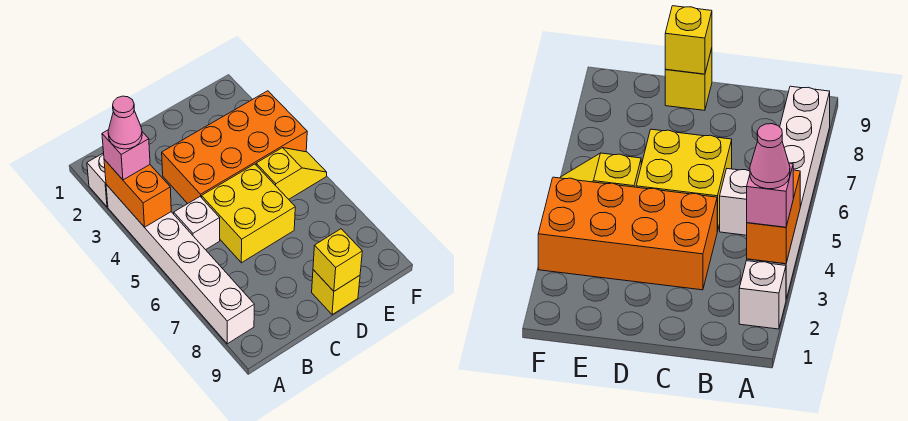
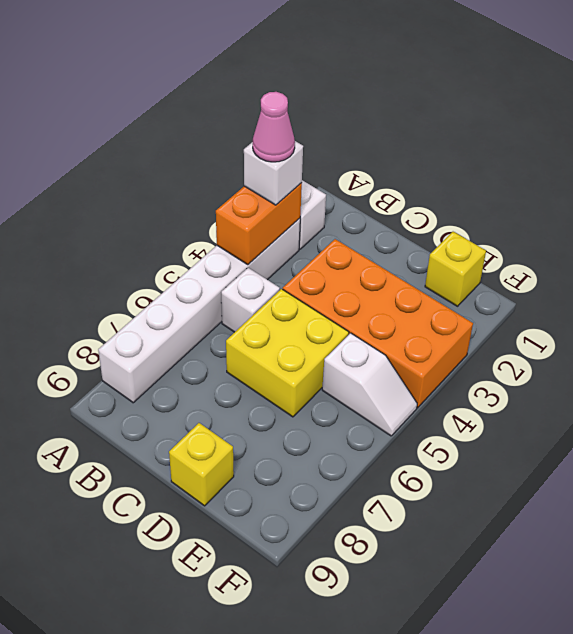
pink brick A3 level 3 -> white brick A3 level 3
yellow brick D9 level 2 -> yellow brick E1 level 1
yellow slope E5:F5 level 1 top E -> white slope E5:F5 level 1 top E

